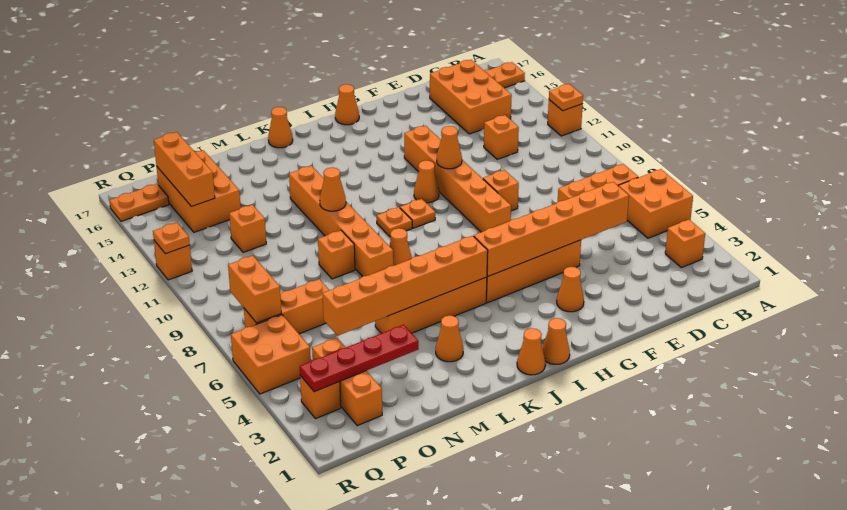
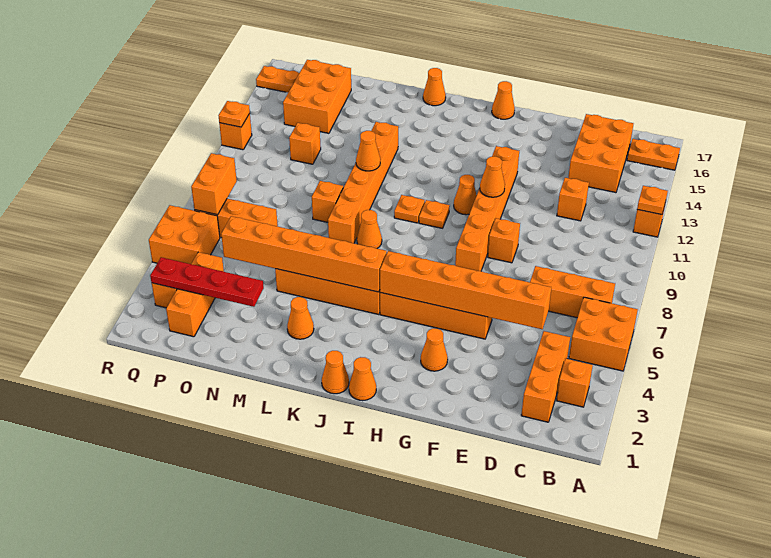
orange brick P14:P16 level 2 -> orange brick C2:C4 level 1

